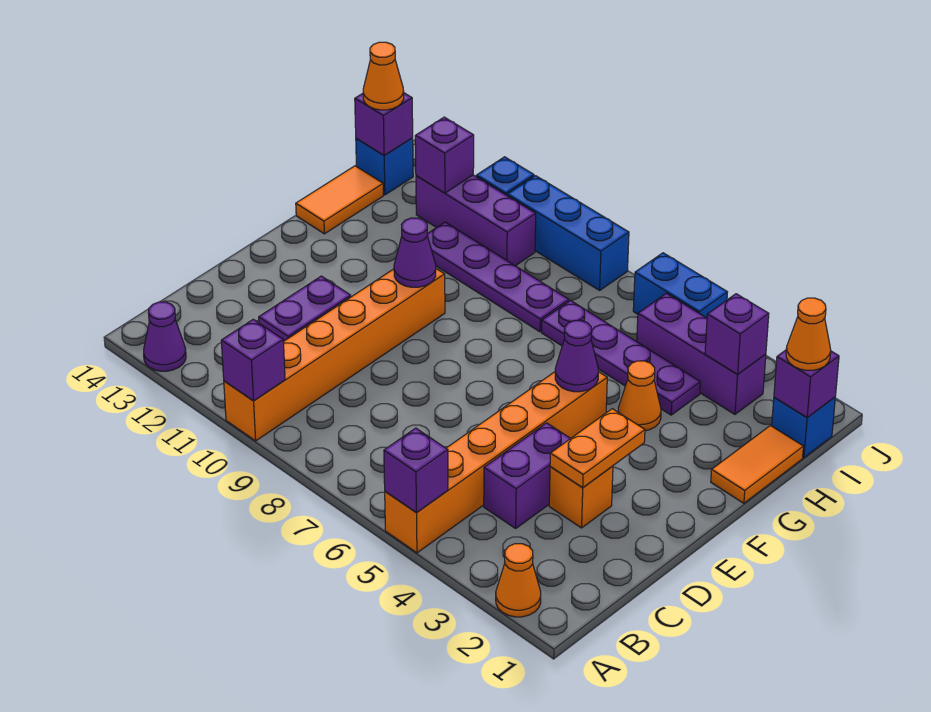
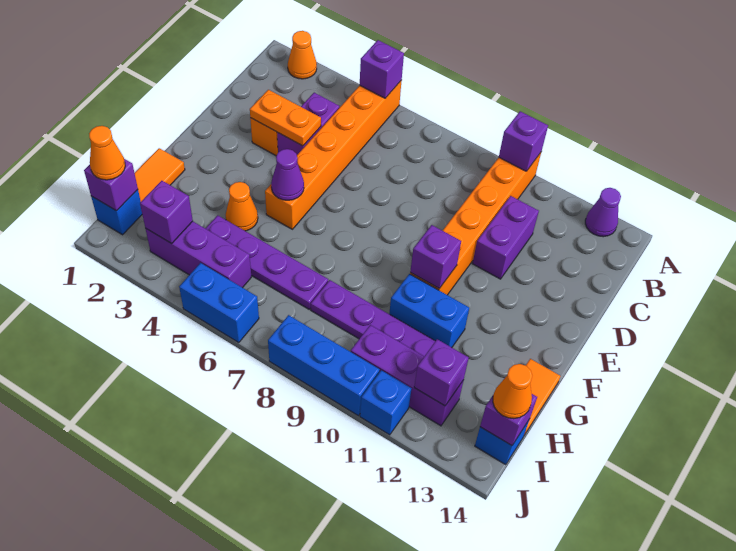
orange plate D3:E3 level 2 -> orange plate D3:D4 level 2
purple cone F10 level 2 -> purple brick F10 level 2
none -> blue brick G10:G11 level 1

